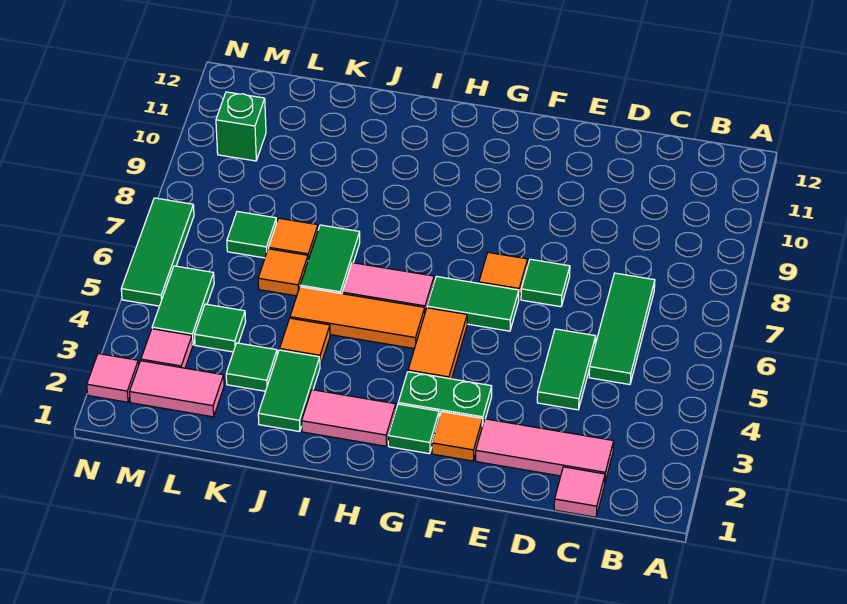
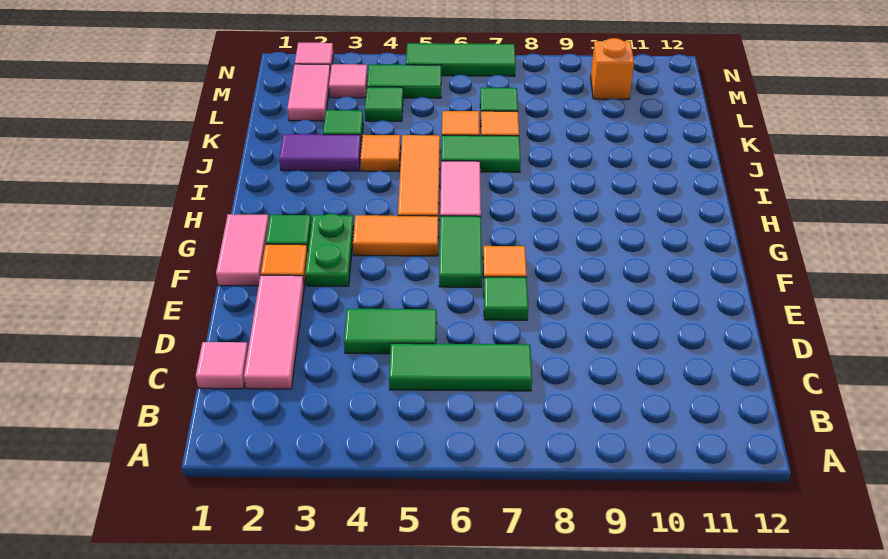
pink tile H2:I2 level 1 -> pink tile F1:G1 level 1
green tile J2:J3 level 1 -> purple tile J2:J3 level 1
green brick M10 level 1 -> orange brick M10 level 1

